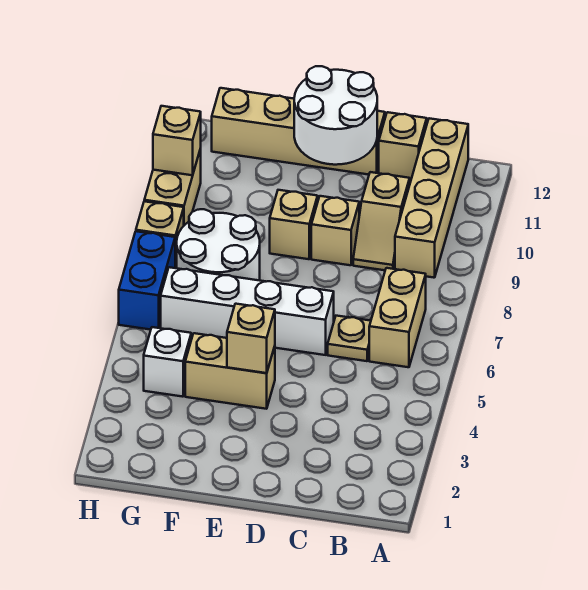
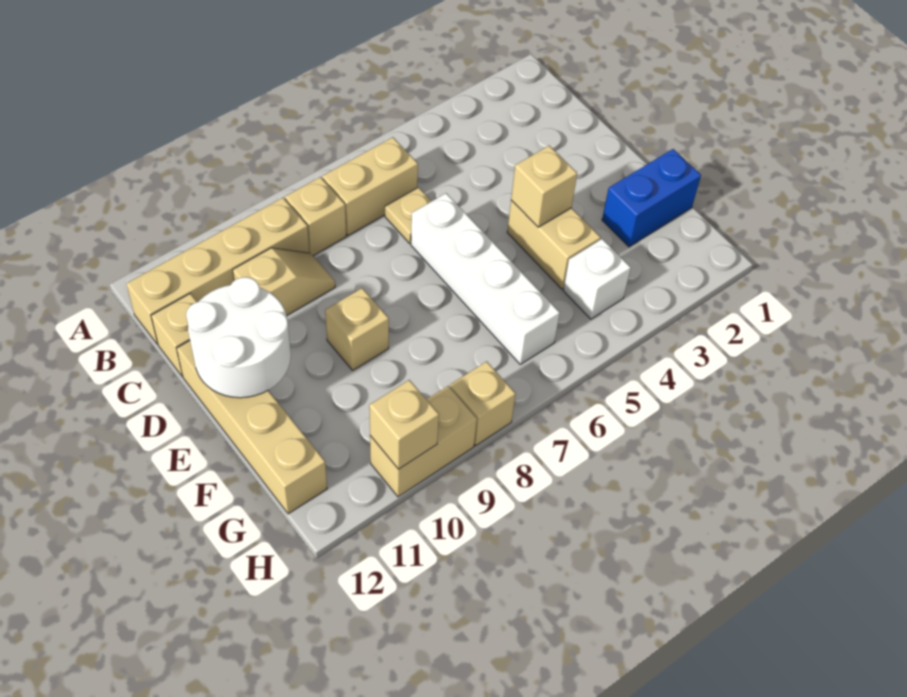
tan brick D9 level 1 -> tan brick B8 level 1
white round brick F7:G8 level 1 -> none
blue brick H6:H7 level 1 -> blue brick F1:F2 level 1

